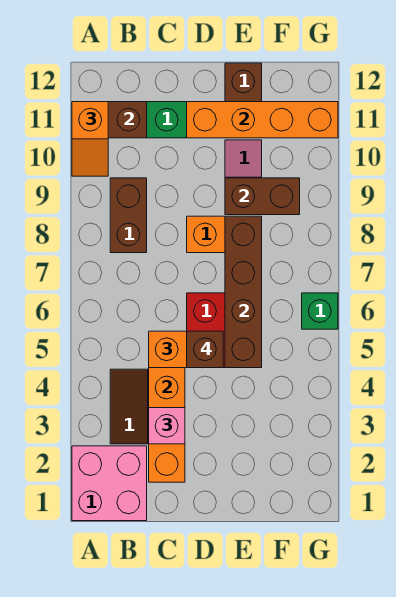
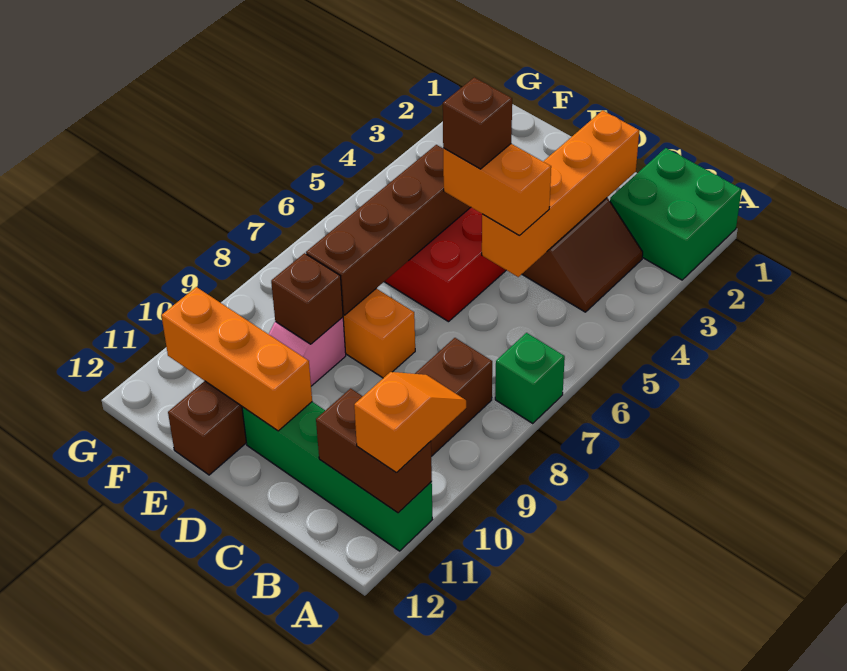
pink brick A1:B2 level 1 -> green brick A1:B2 level 1
pink brick C3 level 3 -> none
orange brick D11:G11 level 2 -> orange brick D11:F11 level 2
brown brick E9:F9 level 2 -> brown brick E9 level 2
green brick G6 level 1 -> green brick A7 level 1

